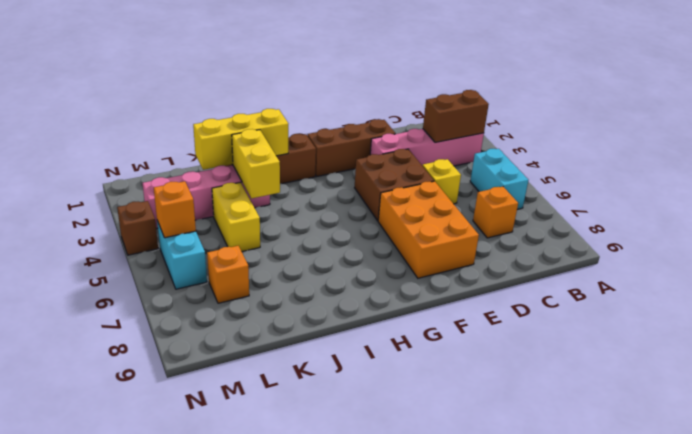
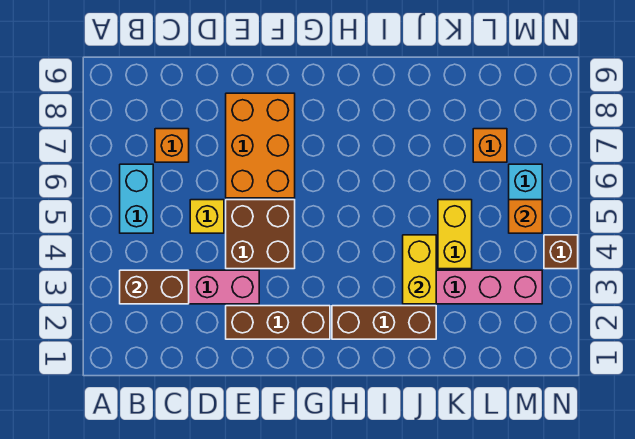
yellow brick I2:K2 level 2 -> none

